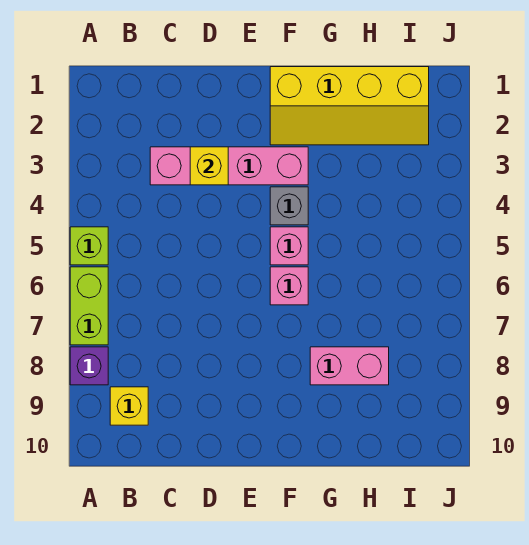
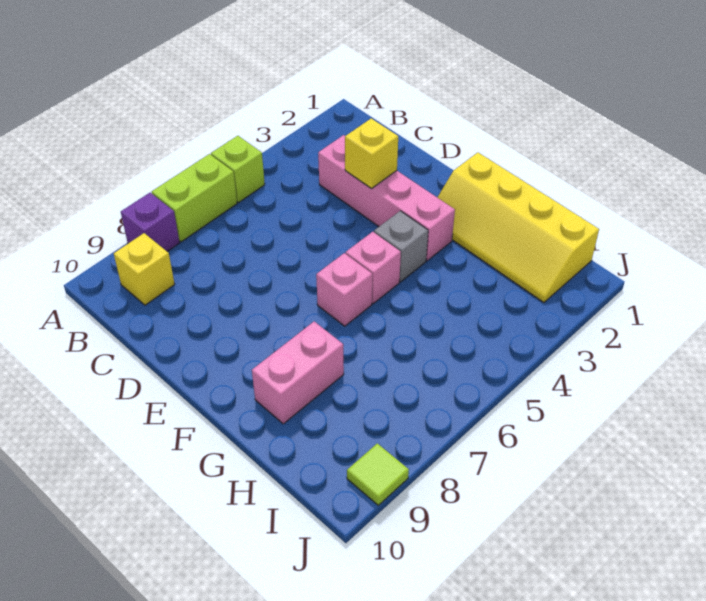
pink brick G8:H8 level 1 -> pink brick G8:G9 level 1
none -> lime tile J9 level 1

